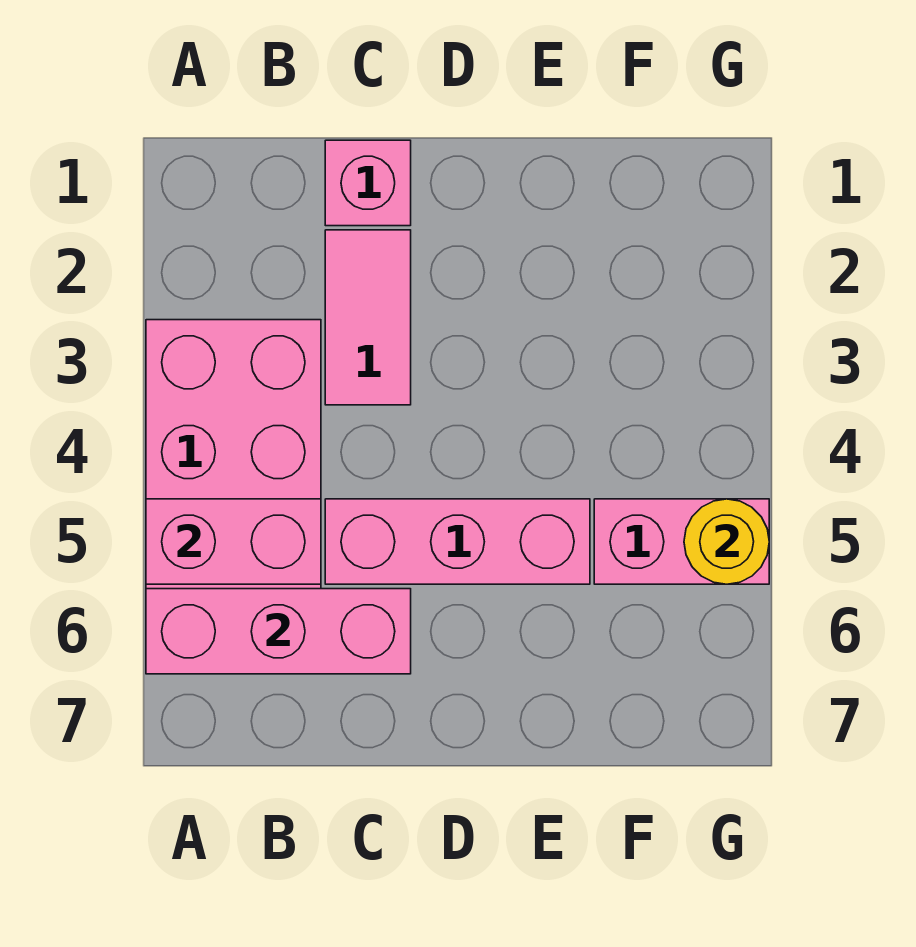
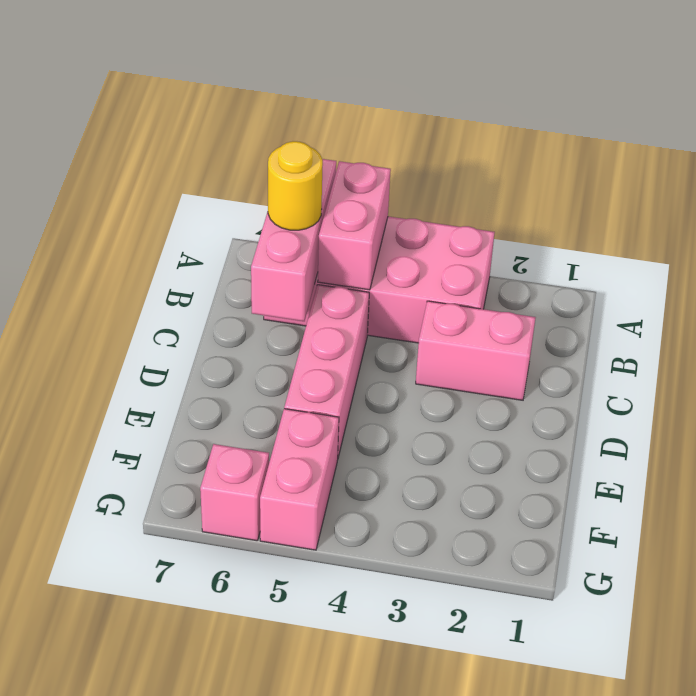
pink brick C1 level 1 -> pink brick G6 level 1
pink tile C2:C3 level 1 -> pink brick C2:C3 level 1
yellow round brick G5 level 2 -> yellow round brick B6 level 3

